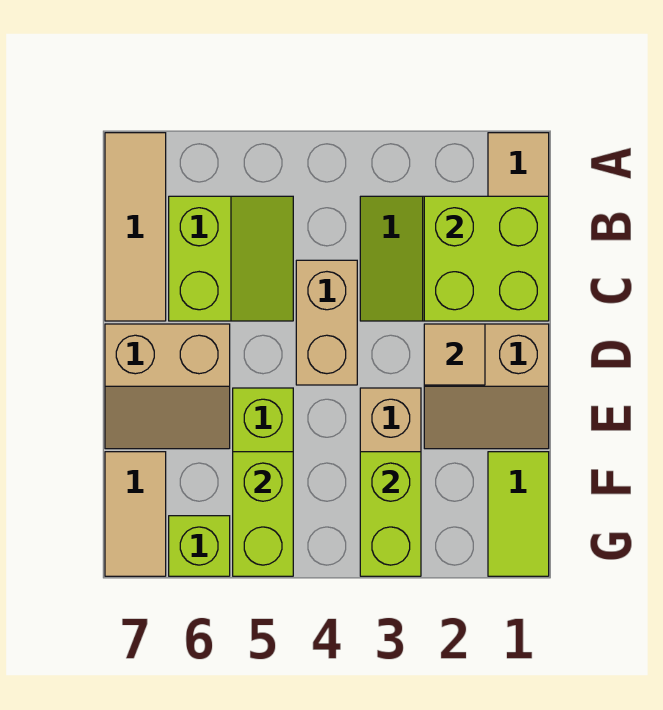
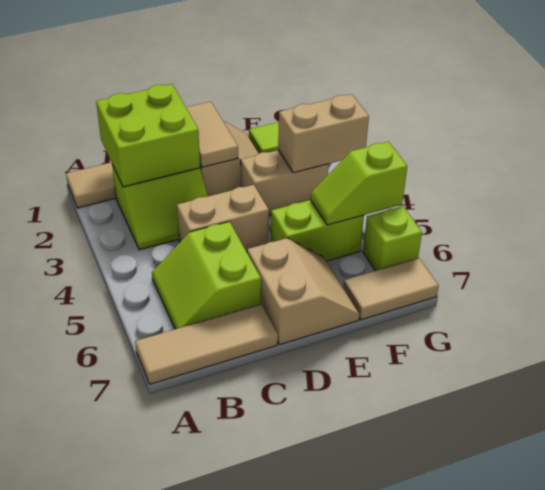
lime slope B5:C6 level 1 top 6 -> lime slope B5:C6 level 1 top C
tan tile D2 level 2 -> tan tile D1:D2 level 2
lime brick F3:G3 level 2 -> tan brick F3:G3 level 2
lime brick F5:G5 level 2 -> lime slope F5:G5 level 2 top G

